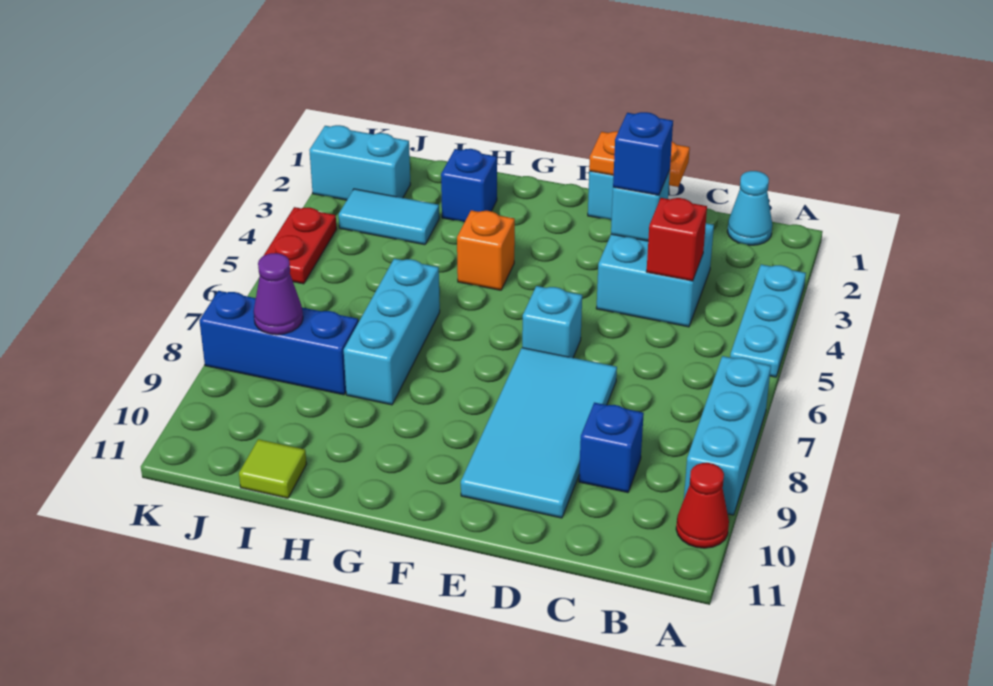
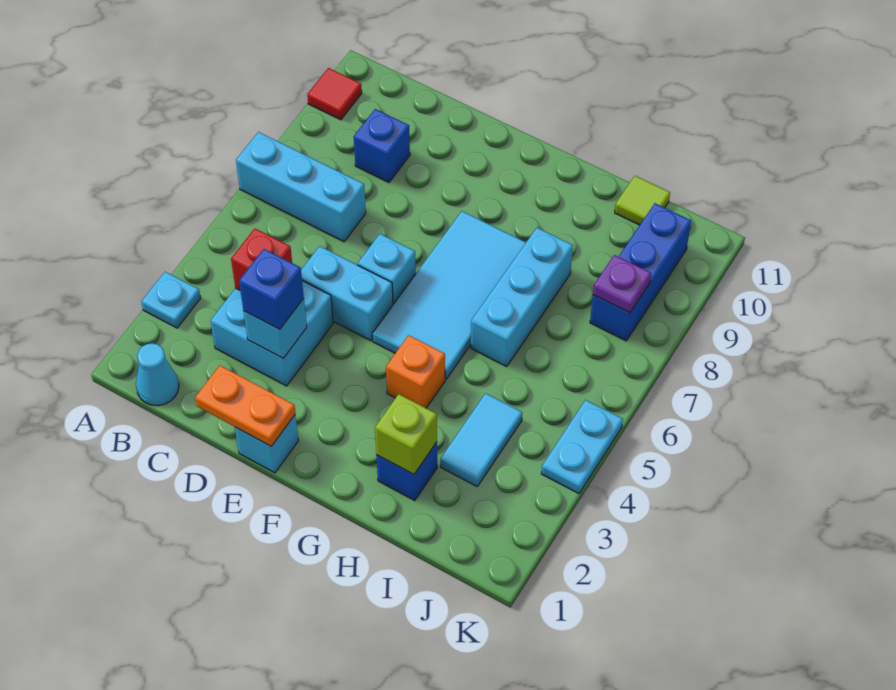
cyan plate A3:A5 level 1 -> cyan plate A3 level 1
cyan brick A7:A9 level 1 -> cyan brick A7:C7 level 1
red cone A10 level 1 -> red tile A10 level 1
cyan tile D7:E10 level 1 -> cyan tile F5:G8 level 1
none -> lime brick H2 level 2
cyan tile I3:J3 level 1 -> cyan tile I3:I4 level 1
blue brick I8:K8 level 1 -> blue brick J8:J10 level 1
cyan brick J2:K2 level 1 -> cyan brick D5:E5 level 1
purple cone J8 level 2 -> purple plate J8 level 2
red plate K4:K5 level 1 -> cyan plate K4:K5 level 1

